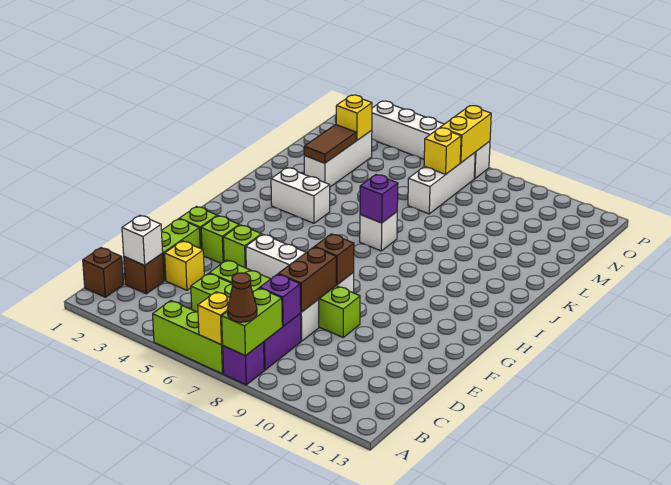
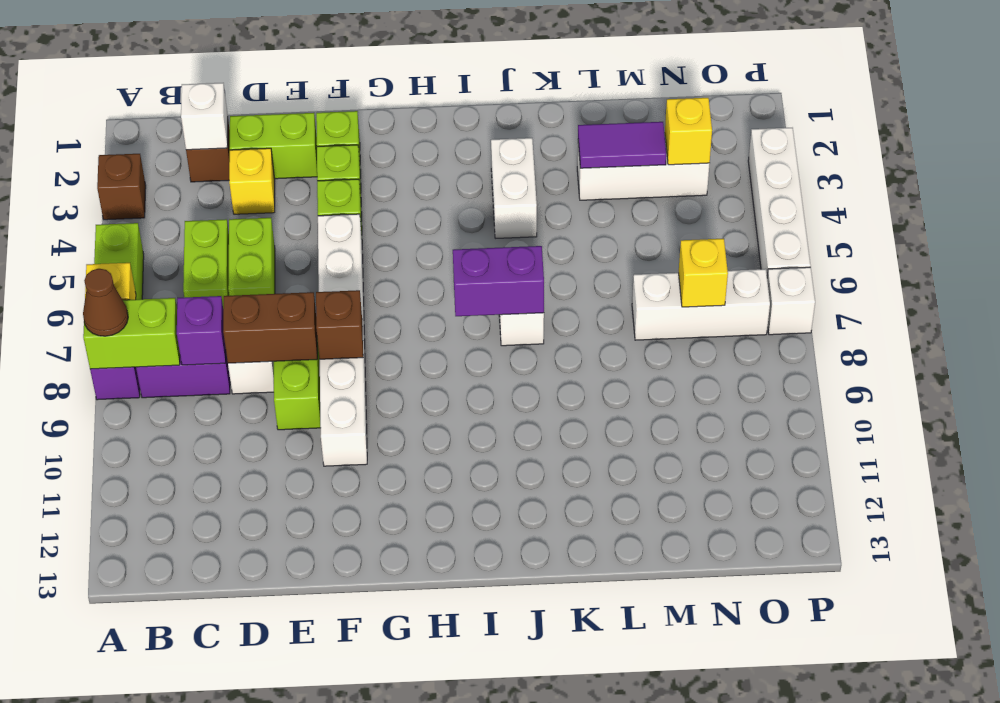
brown brick B1 level 1 -> brown brick A3 level 1
white brick F5:F8 level 1 -> white brick F5:F10 level 1
purple brick J7 level 2 -> purple brick I7:J7 level 2
brown tile L3:M3 level 2 -> purple tile L3:M3 level 2
yellow brick O7:P7 level 2 -> none

